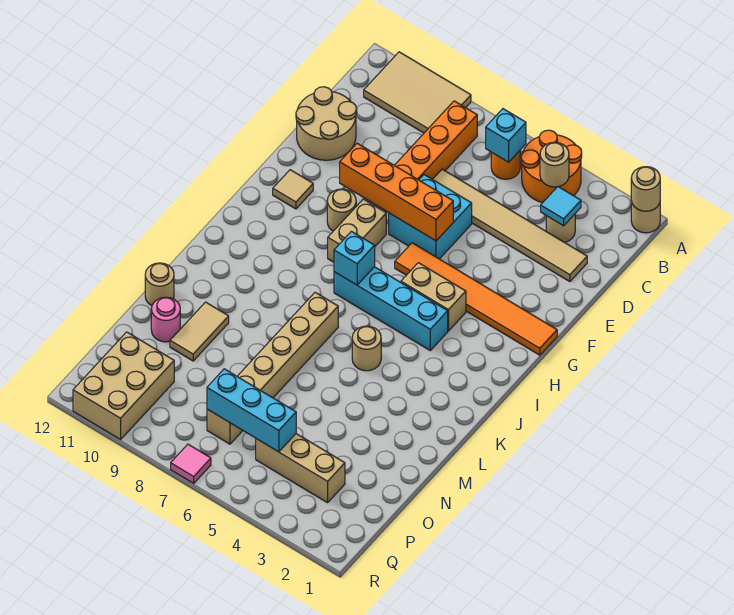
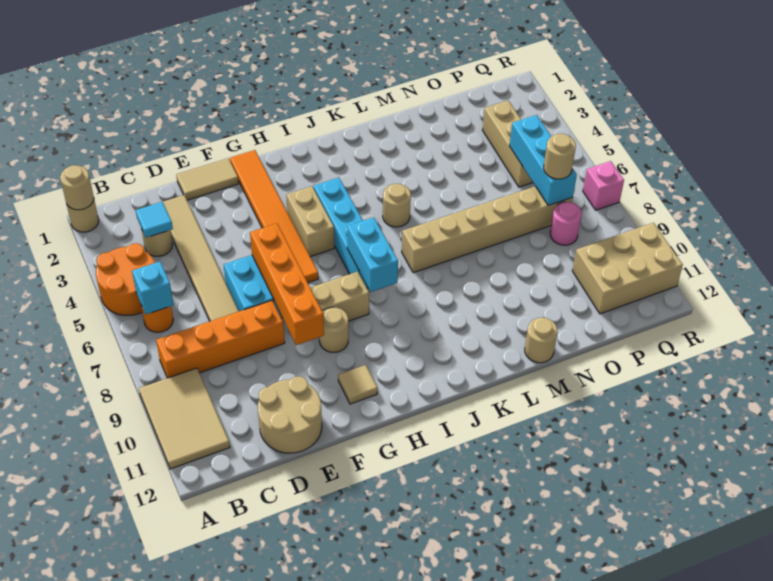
tan round brick B4 level 2 -> tan round brick P7 level 3
cyan brick I7 level 2 -> cyan brick I7:I8 level 2
tan tile M10:N10 level 1 -> tan tile E1:F1 level 1
pink round brick N11 level 1 -> pink round brick P8 level 1
pink tile R7 level 1 -> pink brick R7 level 1

